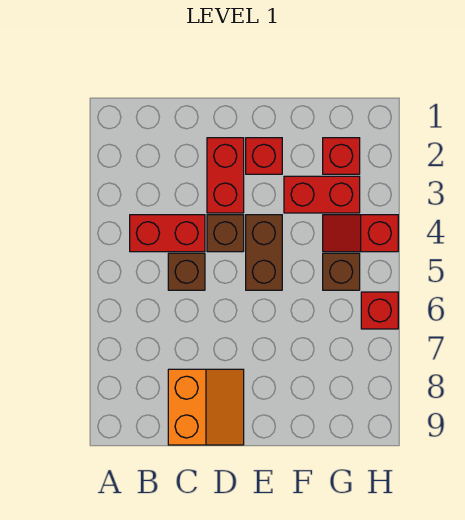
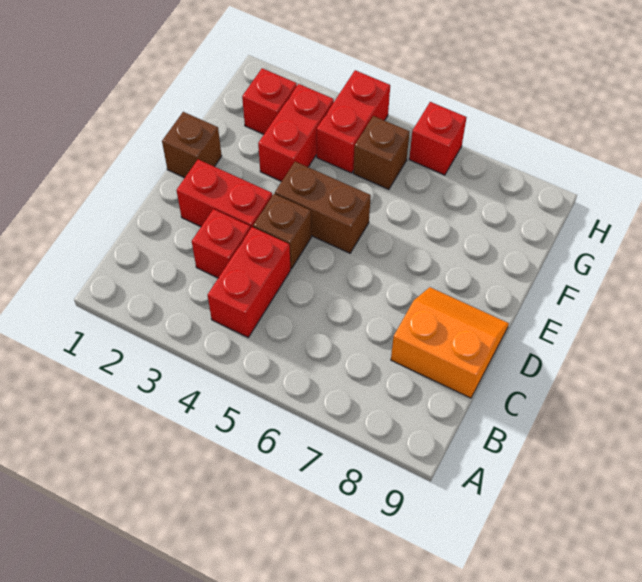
brown brick C5 level 1 -> brown brick E1 level 1
red brick E2 level 1 -> red brick C3 level 1
red slope G4:H4 level 1 top H -> red brick G4:H4 level 1

